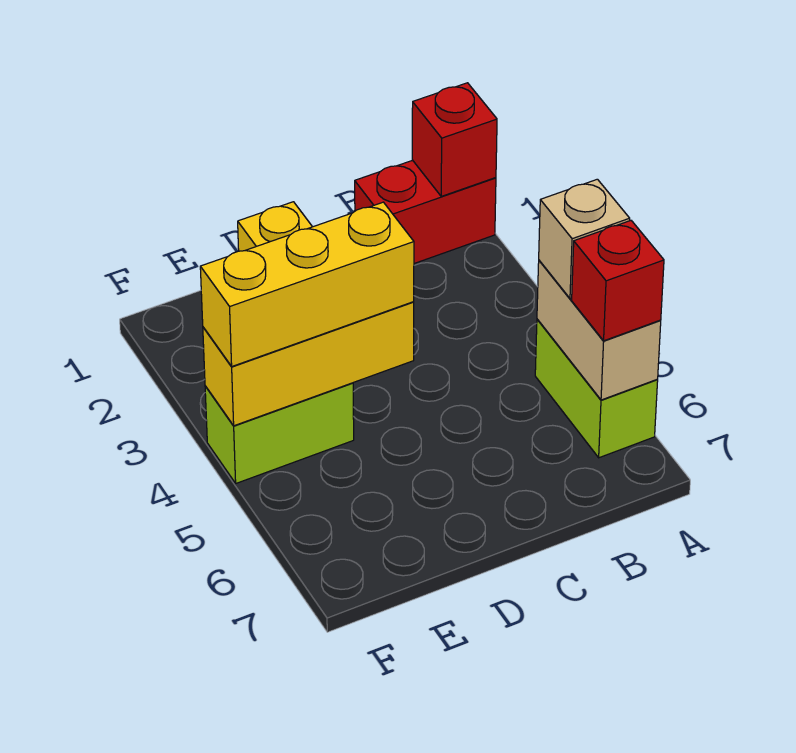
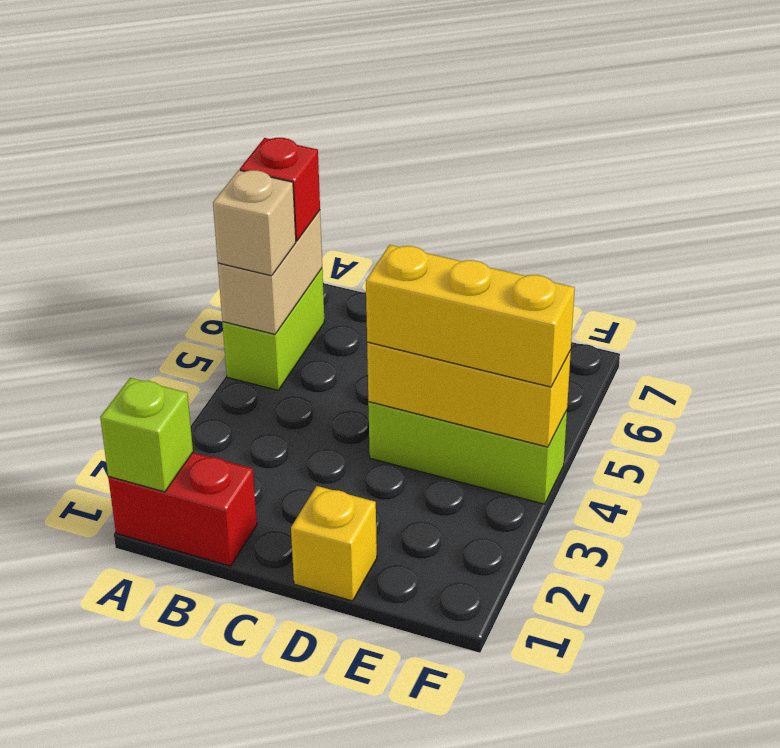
red brick A1 level 2 -> lime brick A1 level 2
lime brick E4:F4 level 1 -> lime brick D4:F4 level 1

